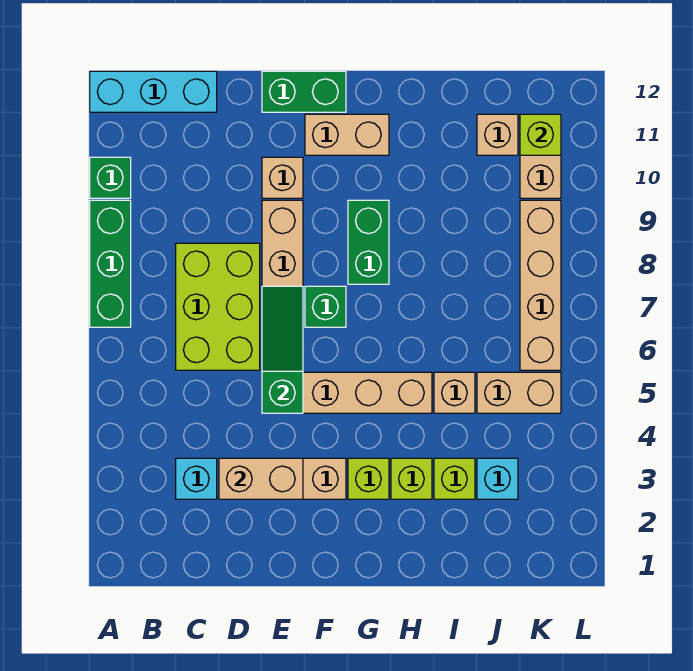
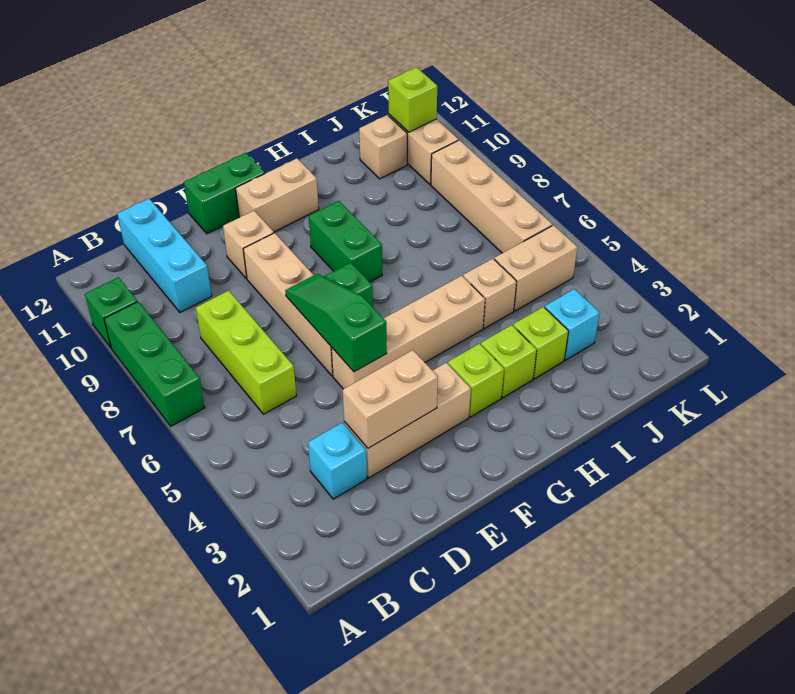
cyan brick A12:C12 level 1 -> cyan brick C10:C12 level 1
lime brick C6:D8 level 1 -> lime brick C6:C8 level 1

